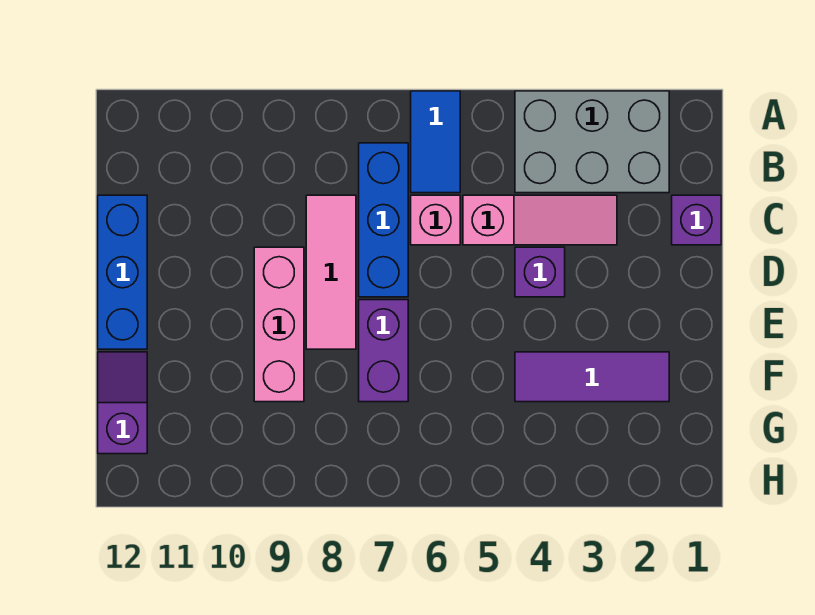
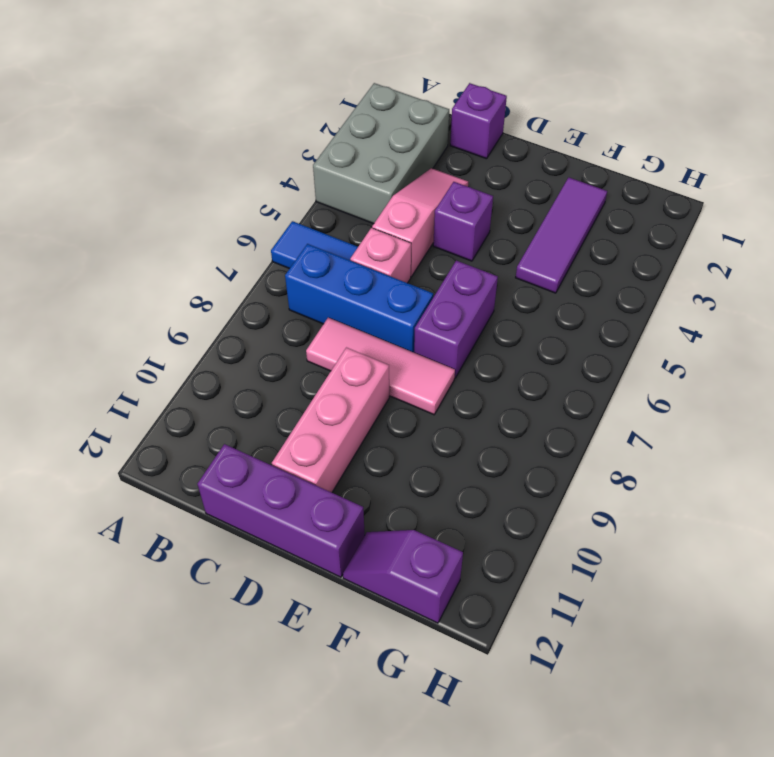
blue brick C12:E12 level 1 -> purple brick C12:E12 level 1
pink brick D9:F9 level 1 -> pink brick D9:D11 level 1
purple brick E7:F7 level 1 -> purple brick E6:E7 level 1

